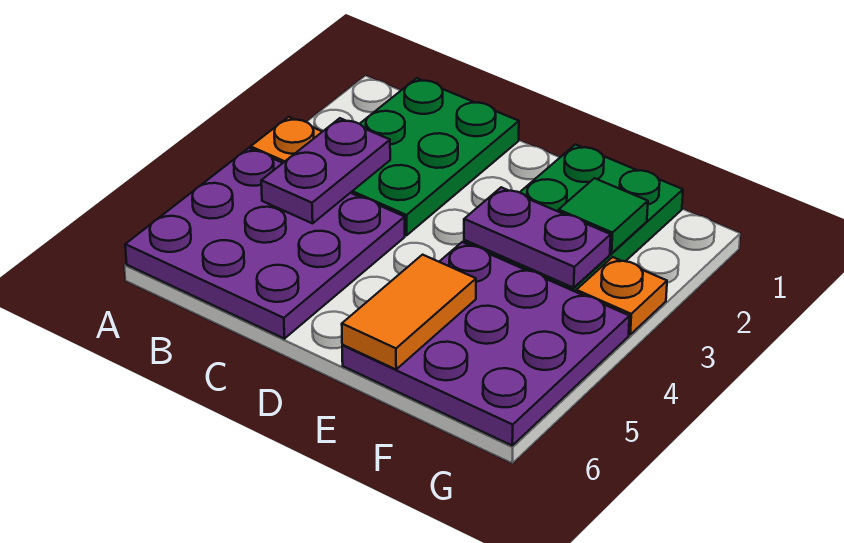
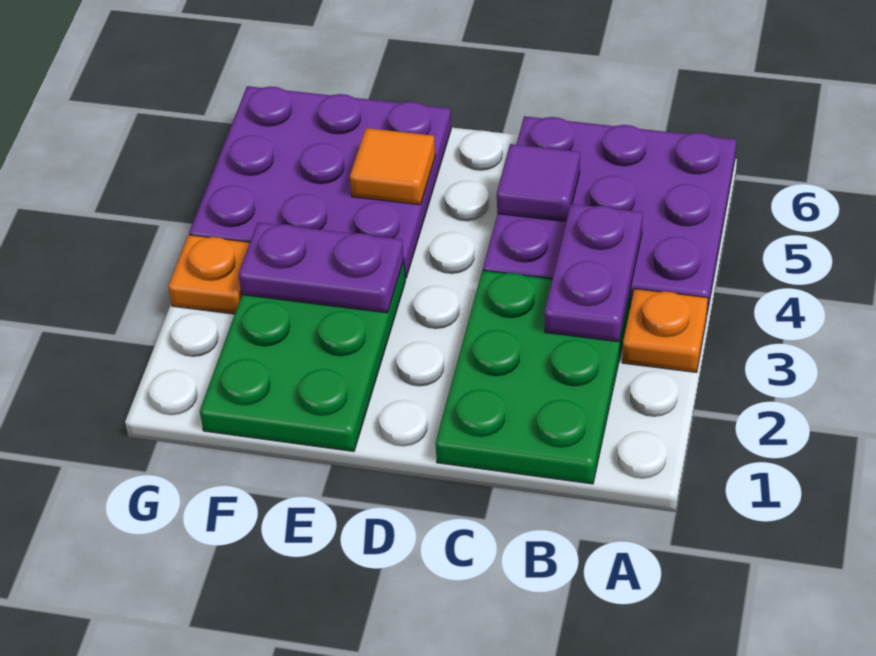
none -> purple tile C5 level 2
orange tile E5:E6 level 2 -> orange tile E5 level 2
green tile F2 level 2 -> none

